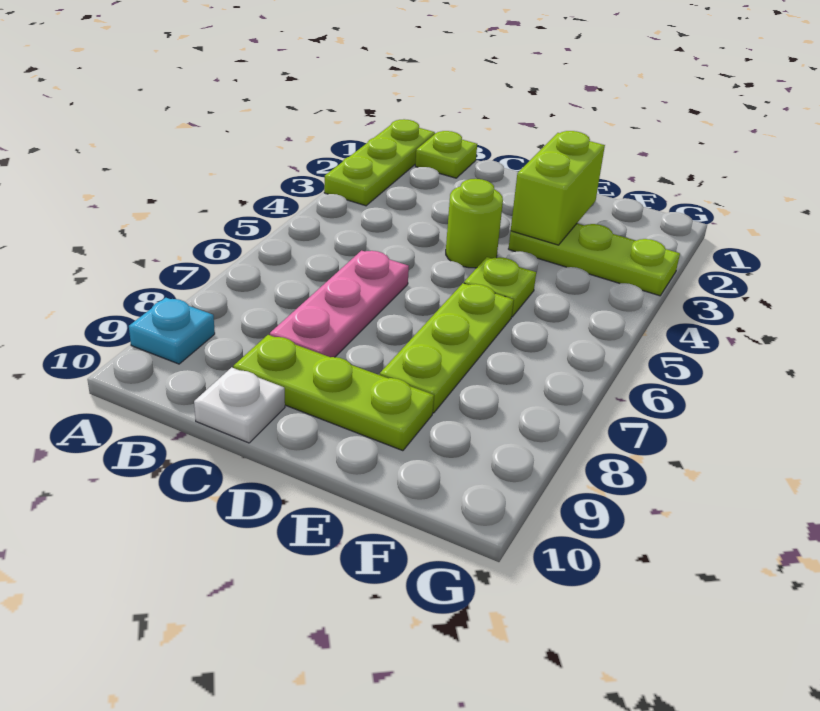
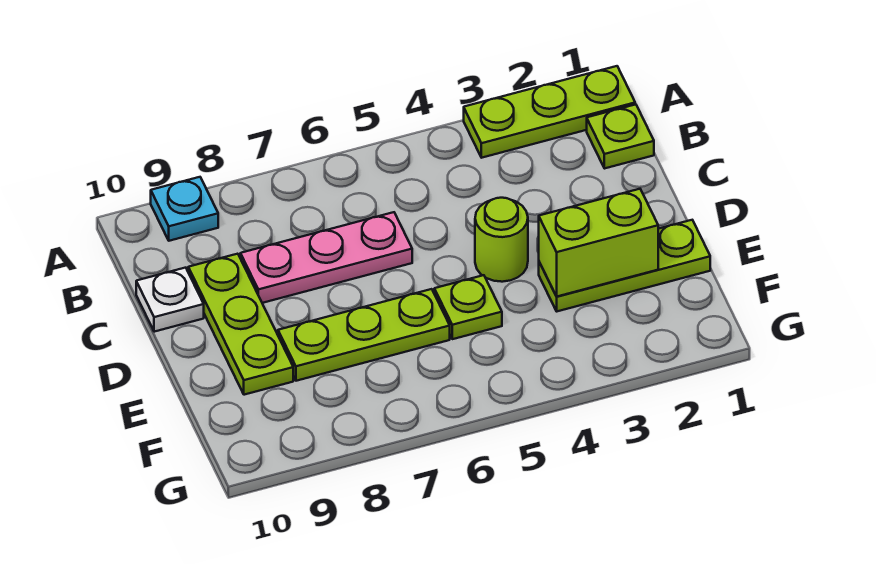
lime plate E3:G3 level 1 -> lime plate E1:E3 level 1

